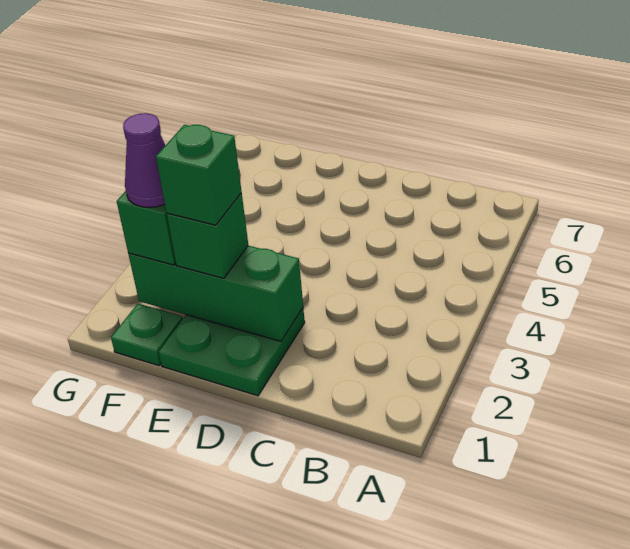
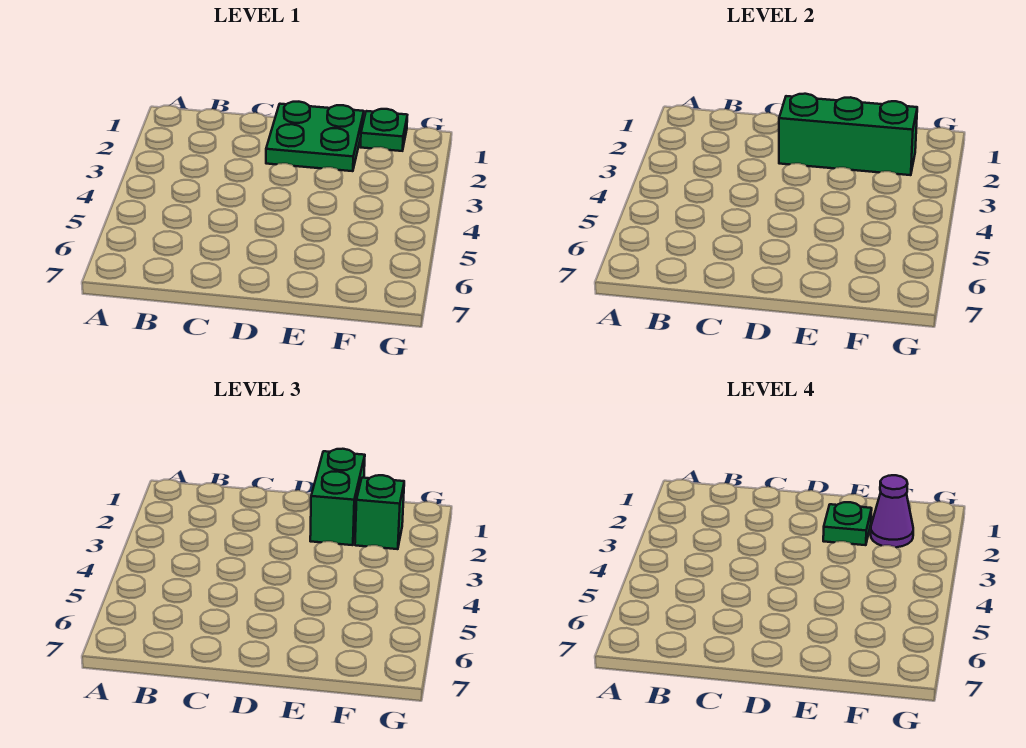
green brick E2 level 3 -> green brick E1:E2 level 3
green brick E2 level 4 -> green plate E2 level 4

